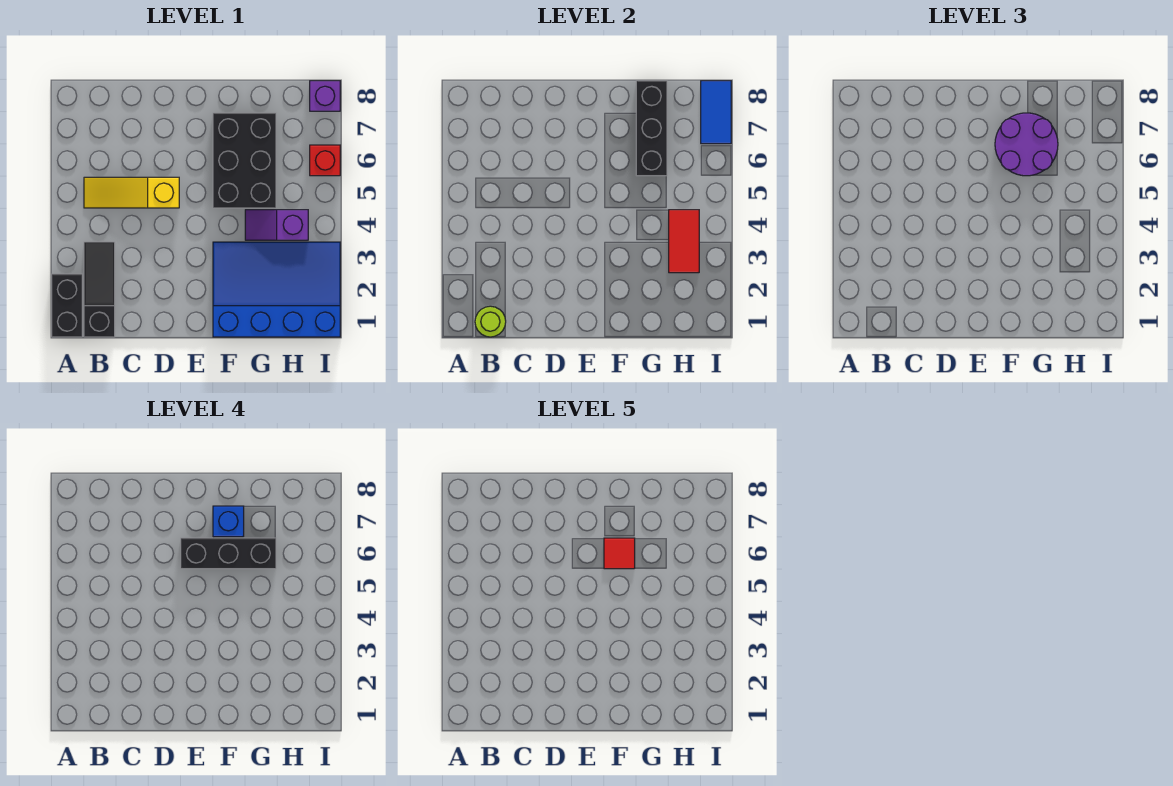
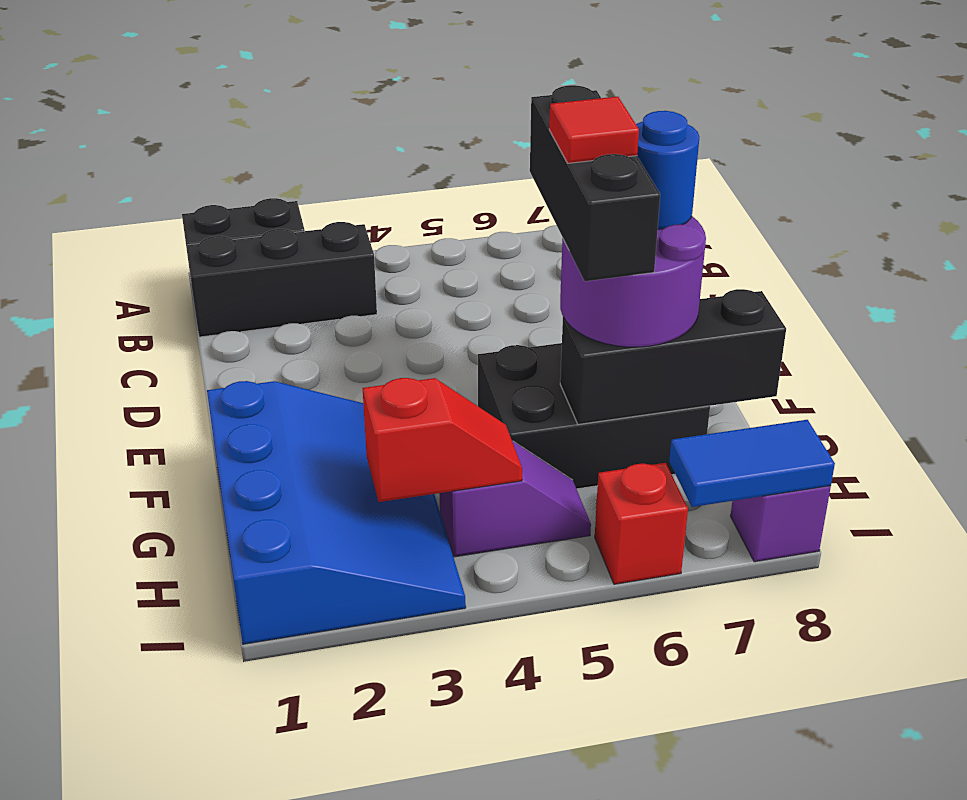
black slope B1:B3 level 1 top 1 -> black brick B1:B3 level 1
lime round brick B1 level 2 -> none
yellow slope B5:D5 level 1 top D -> none
blue brick F7 level 4 -> blue round brick F7 level 4
purple slope G4:H4 level 1 top H -> purple slope H4:H5 level 1 top 4
red tile H3:H4 level 2 -> red slope H3:H4 level 2 top 3

